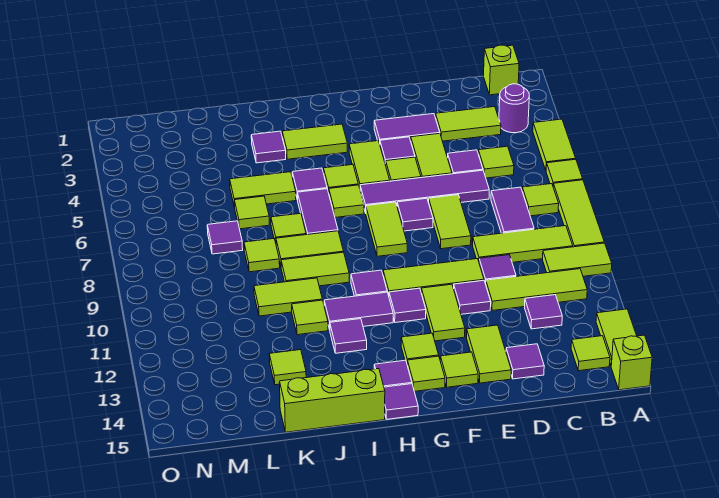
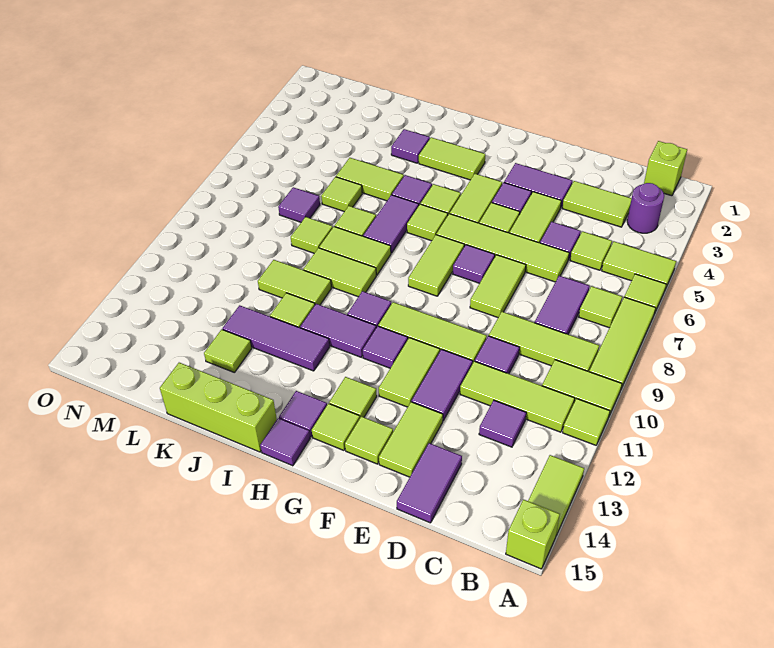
lime tile A4:A5 level 1 -> lime tile A5:B5 level 1
lime tile B14 level 1 -> lime tile A11 level 1
purple tile D6:G6 level 1 -> lime tile D6:G6 level 1
purple tile D14 level 1 -> purple tile D14:D15 level 1
purple tile E11 level 1 -> purple tile E11:E12 level 1
purple tile I12 level 1 -> purple tile I12:K12 level 1

